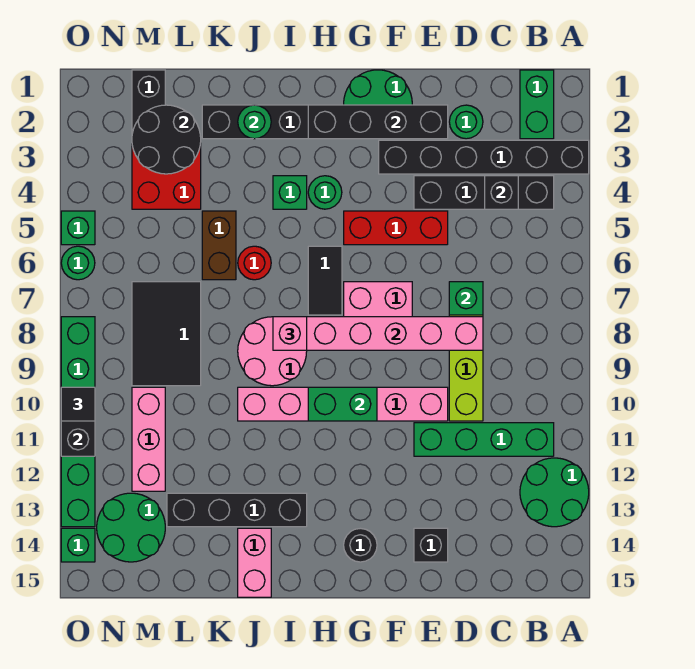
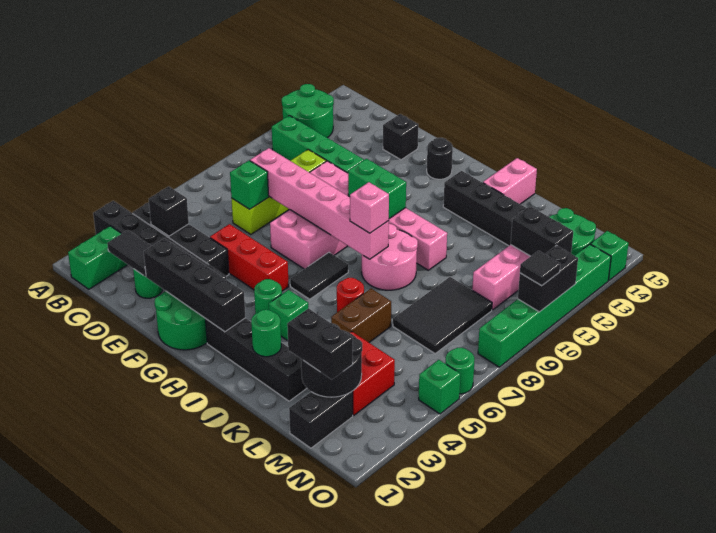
none -> black tile C2:D2 level 2
none -> black brick L2:M2 level 3
none -> black brick M12:N12 level 2

